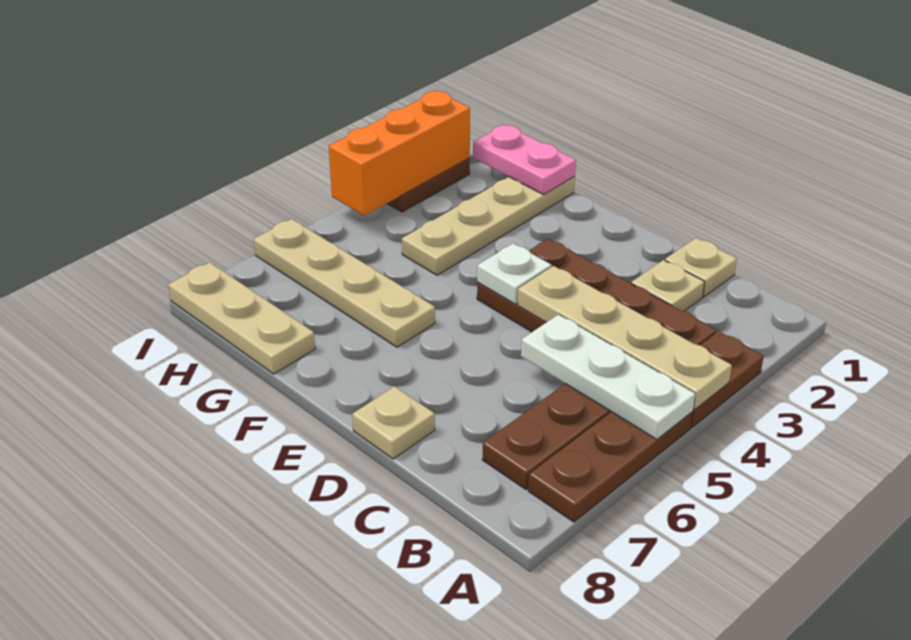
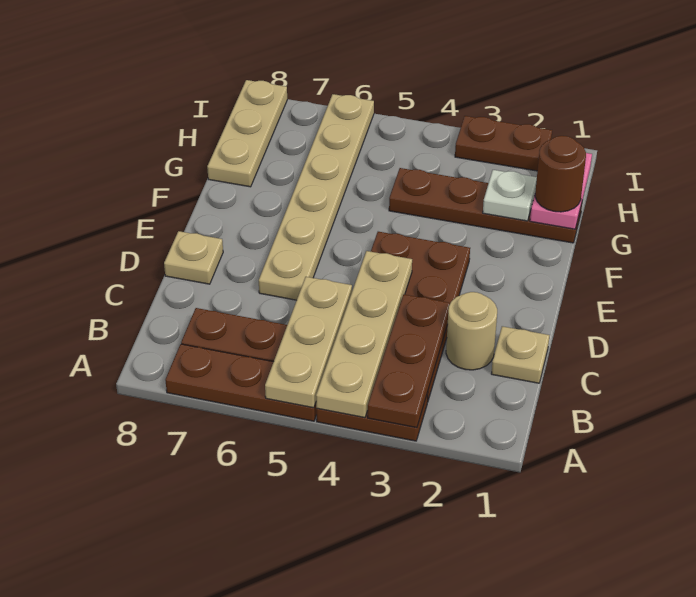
none -> brown plate A3:C3 level 2
white plate A5:C5 level 2 -> tan plate A5:C5 level 2
tan plate C2 level 1 -> tan round brick C2 level 1
white plate E4 level 2 -> white plate G2 level 2
tan plate F6:I6 level 1 -> tan plate D6:I6 level 1
tan plate G1:G4 level 1 -> brown plate G1:G4 level 1
none -> brown round brick G1 level 3
orange brick I2:I4 level 2 -> none

